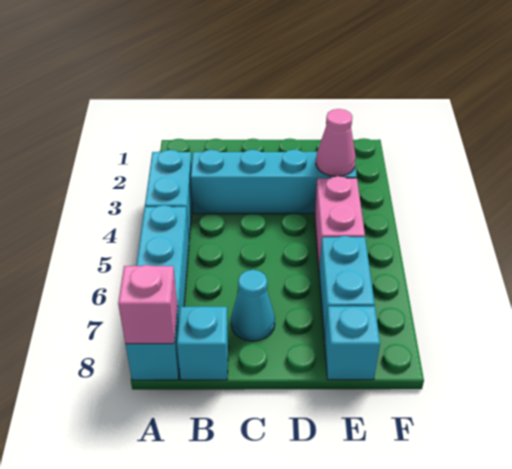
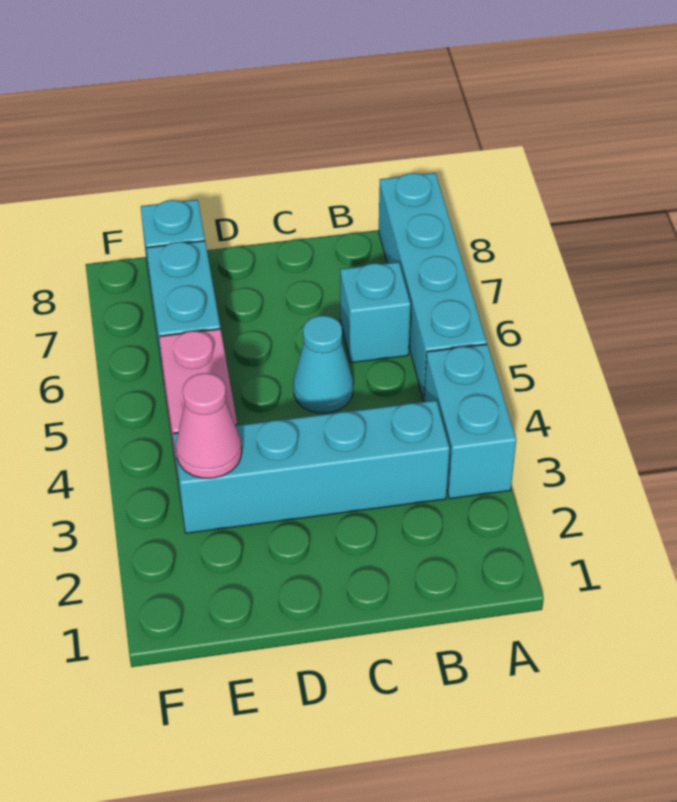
pink brick A8 level 2 -> none
cyan brick B8 level 1 -> cyan brick B6 level 1
cyan cone C7 level 1 -> cyan cone C5 level 1

